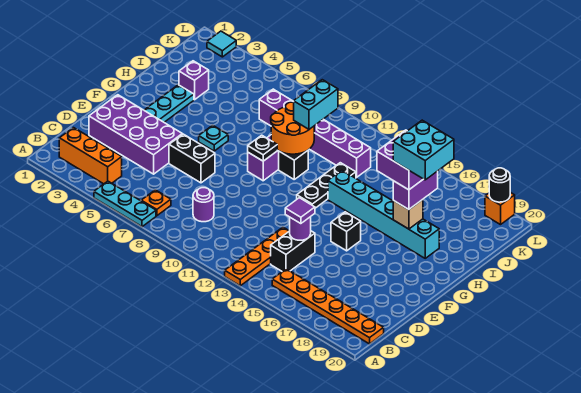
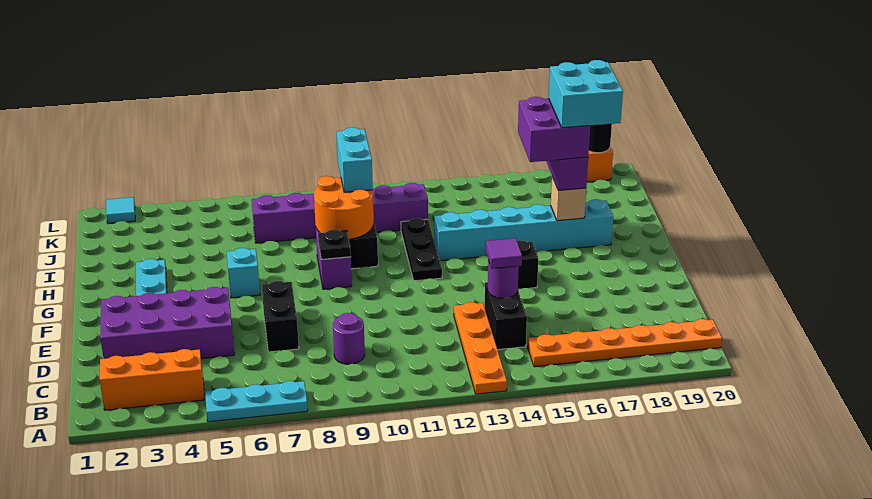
orange plate B7 level 1 -> none
black brick E6:E7 level 1 -> black brick D7:E7 level 1
cyan plate G6 level 1 -> cyan brick G6 level 1
purple brick I3 level 1 -> none

